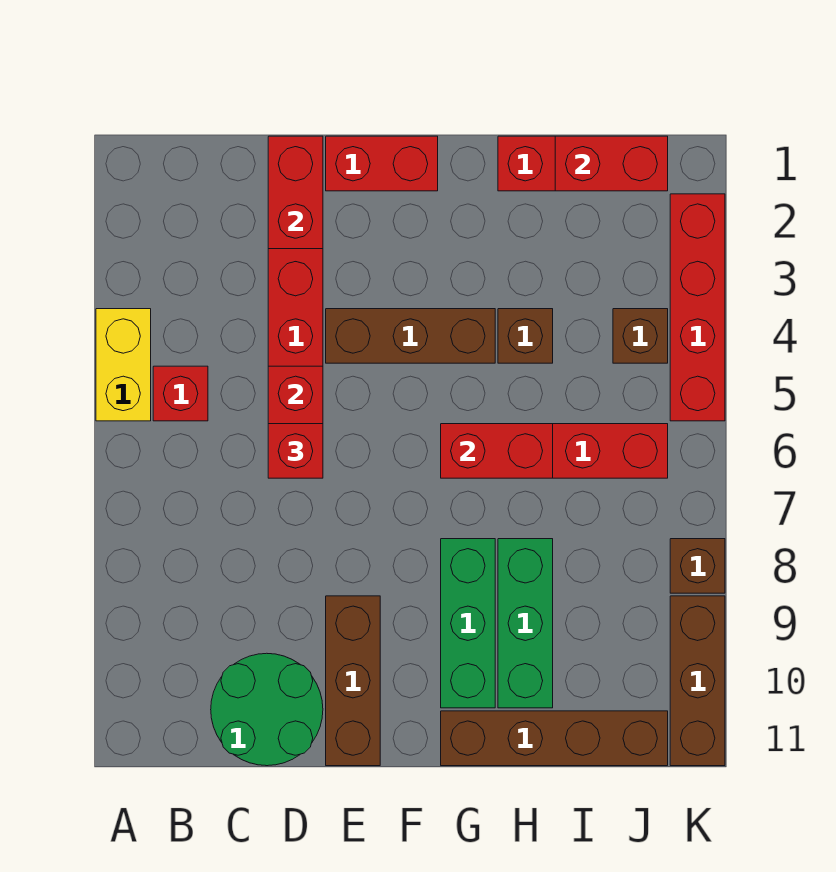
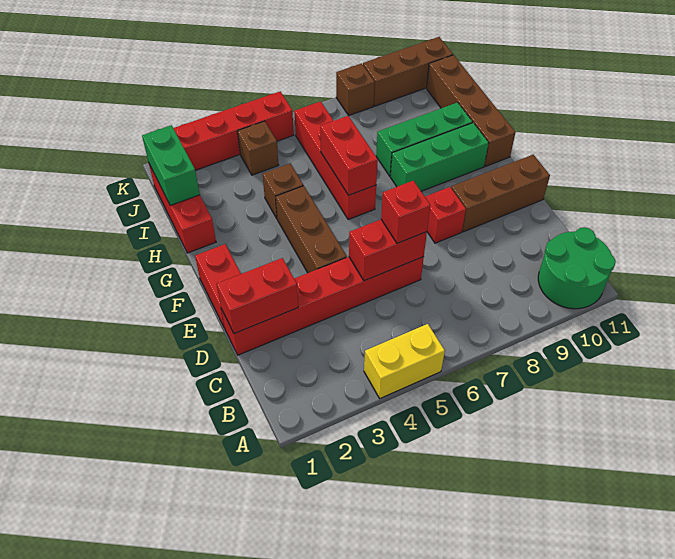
red brick B5 level 1 -> red brick E8 level 1
green round brick C10:D11 level 1 -> green round brick A10:B11 level 1
red brick I1:J1 level 2 -> green brick I1:J1 level 2

